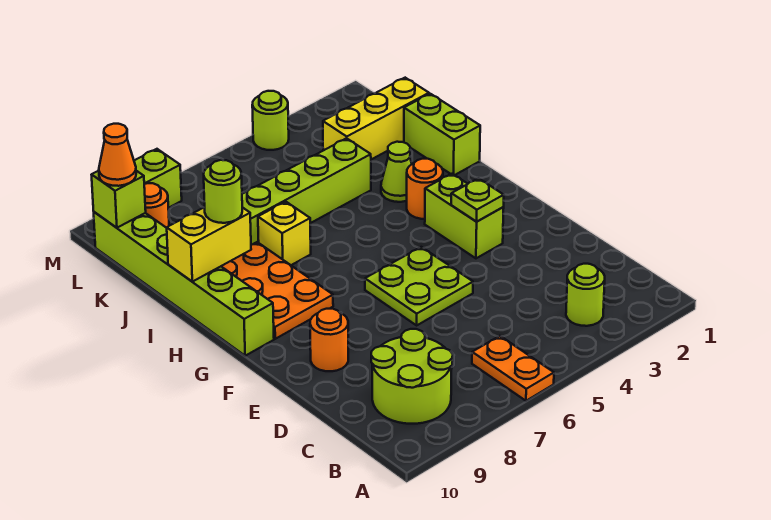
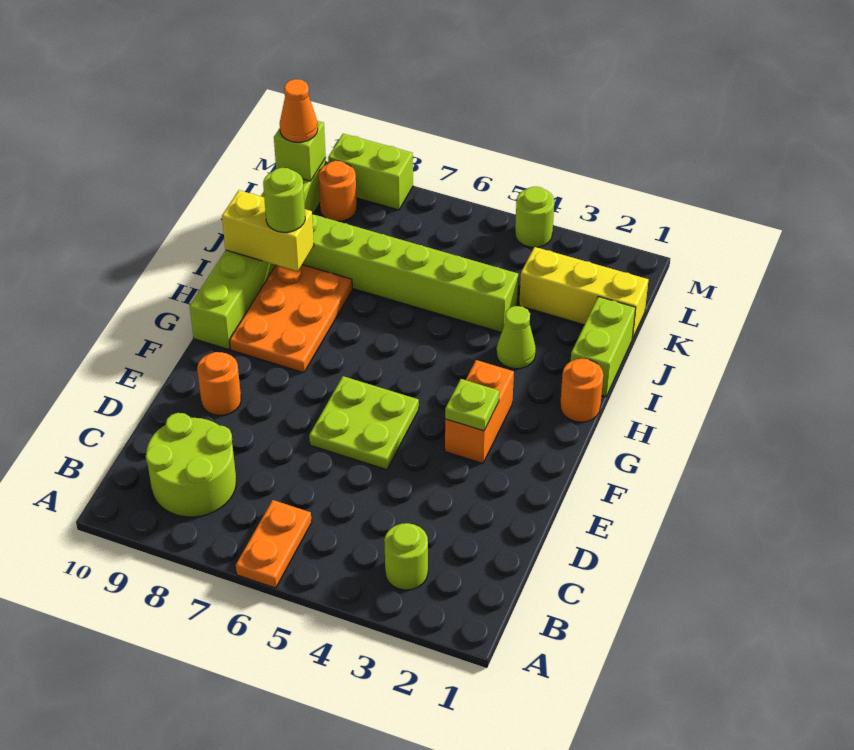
lime brick F3:G3 level 1 -> orange brick F3:G3 level 1
orange round brick H3 level 1 -> orange round brick H1 level 1
yellow brick I7 level 1 -> none

